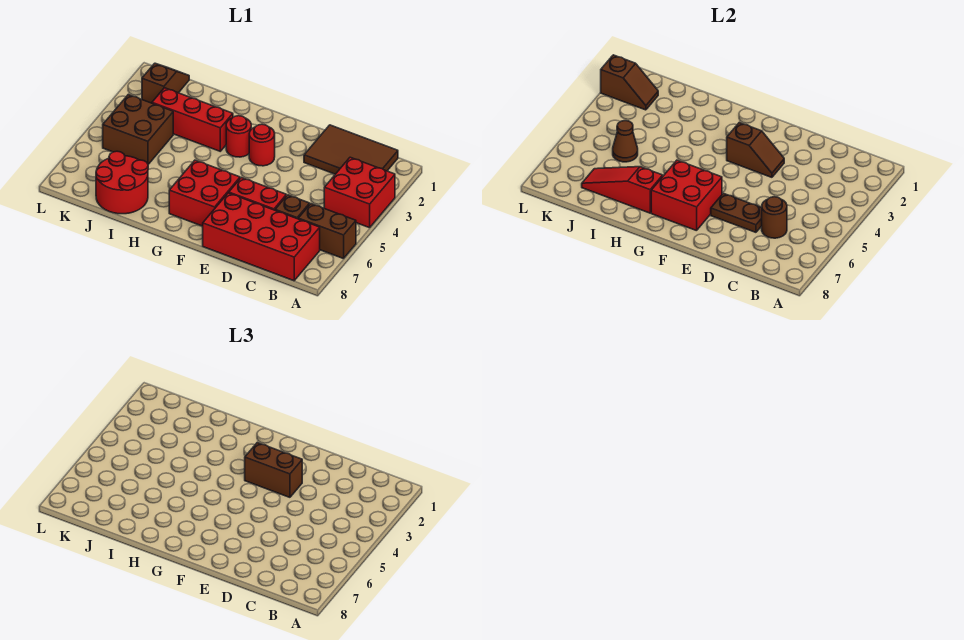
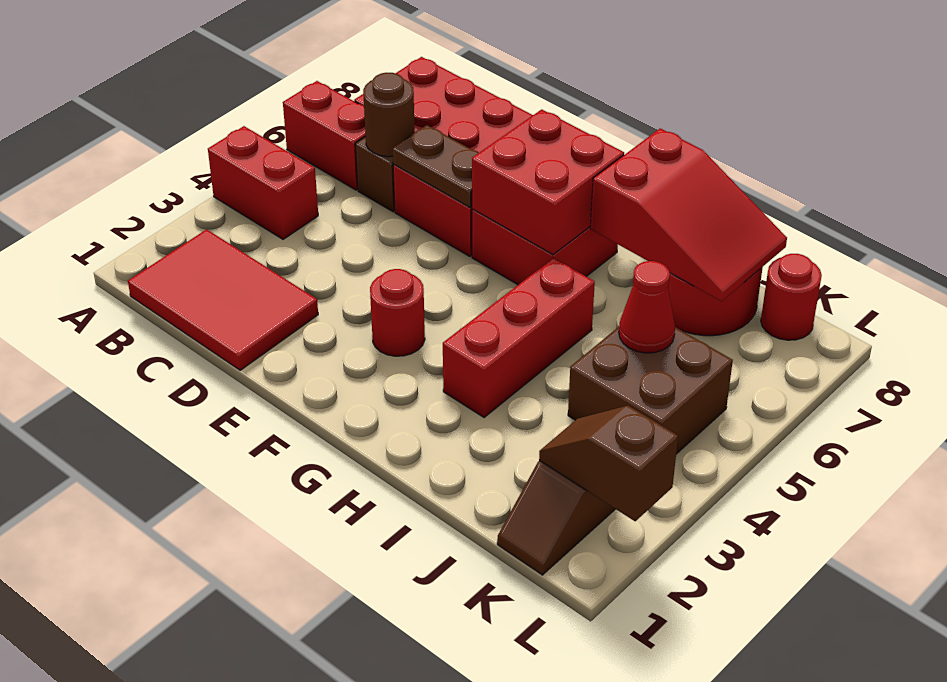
red brick A3:B4 level 1 -> red brick A4:B4 level 1
brown brick A6:B6 level 1 -> red brick A6:B6 level 1
brown tile B1:D2 level 1 -> red tile B1:D2 level 1
brown slope E3:F3 level 2 top F -> none
brown brick E3:F3 level 3 -> none
red round brick G3 level 1 -> red round brick K8 level 1
red brick H3:J3 level 1 -> red brick H3:H5 level 1
red slope H7:J7 level 2 top H -> red slope H7:J8 level 2 top H
brown cone J5 level 2 -> red cone J5 level 2

